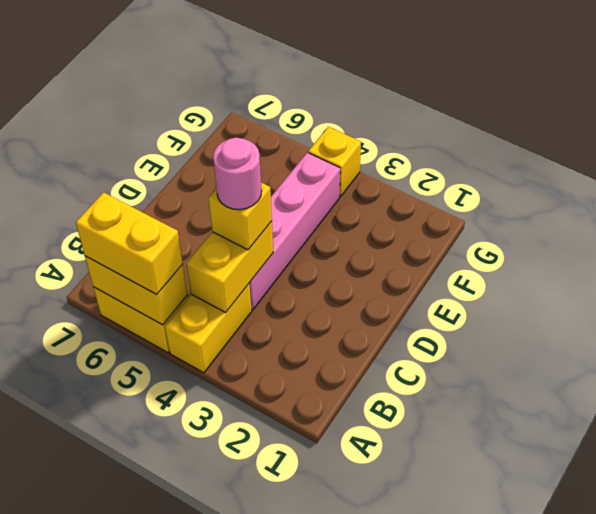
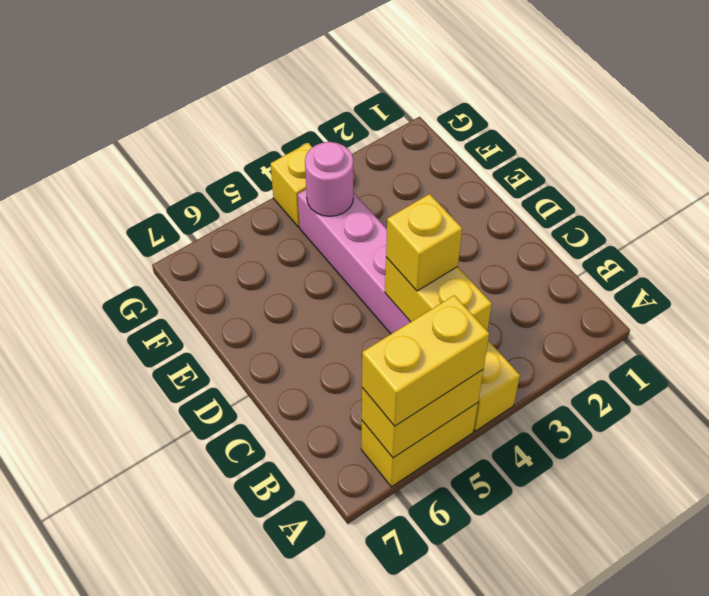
pink round brick C4 level 4 -> pink round brick F4 level 2

